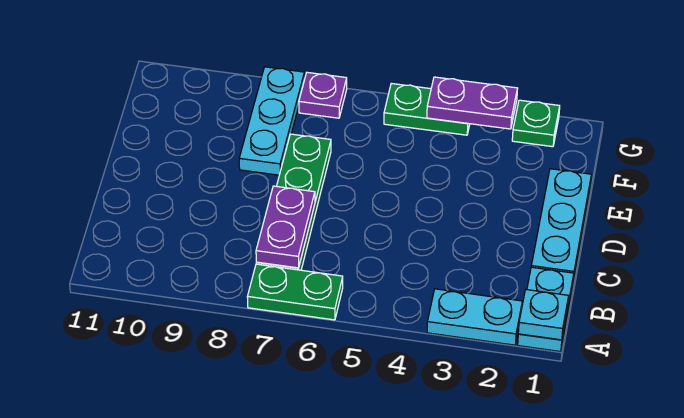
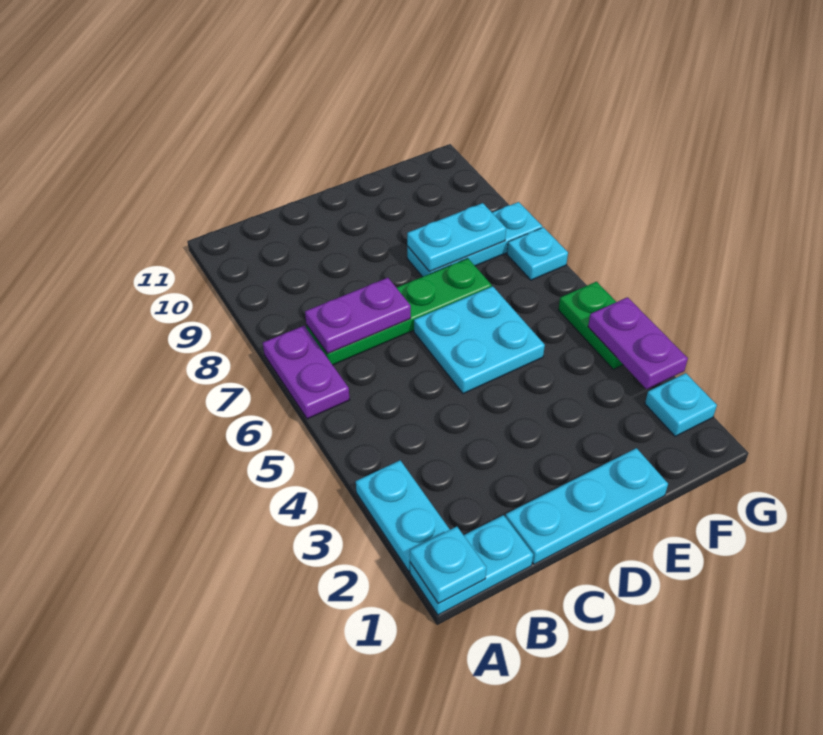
green plate A6:A7 level 1 -> purple plate A6:A7 level 1
none -> cyan plate D5:E6 level 1
none -> cyan plate E8:F8 level 2
green plate G2 level 1 -> cyan plate G2 level 1
purple plate G7 level 1 -> cyan plate G7 level 1

